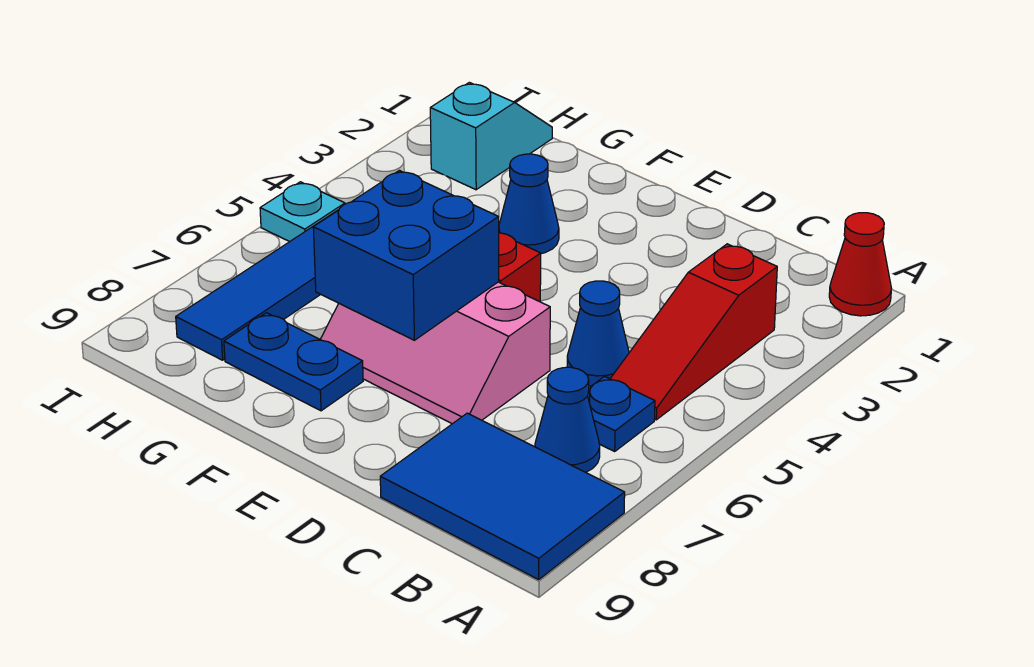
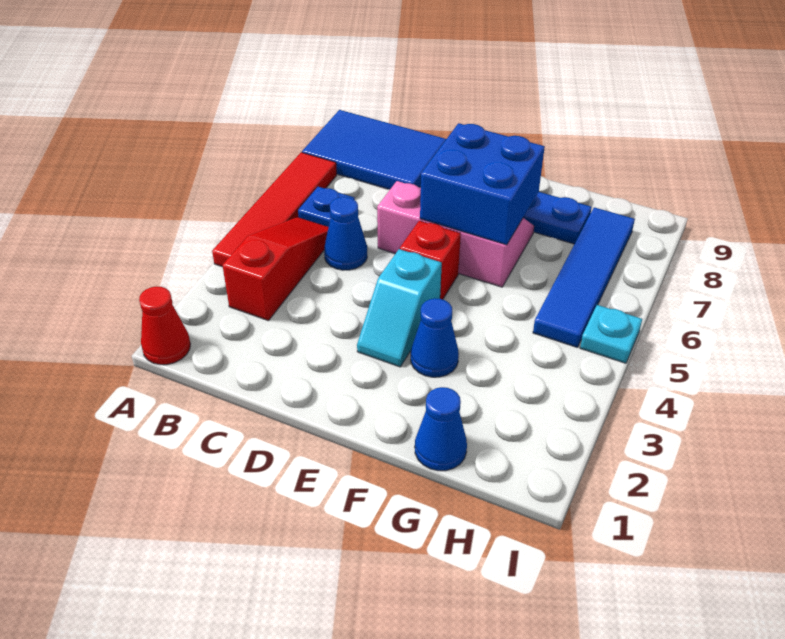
none -> red tile A4:A7 level 1
blue cone B7 level 1 -> blue cone G1 level 1
cyan slope H1:H2 level 1 top 2 -> cyan slope E3:E4 level 1 top 4

